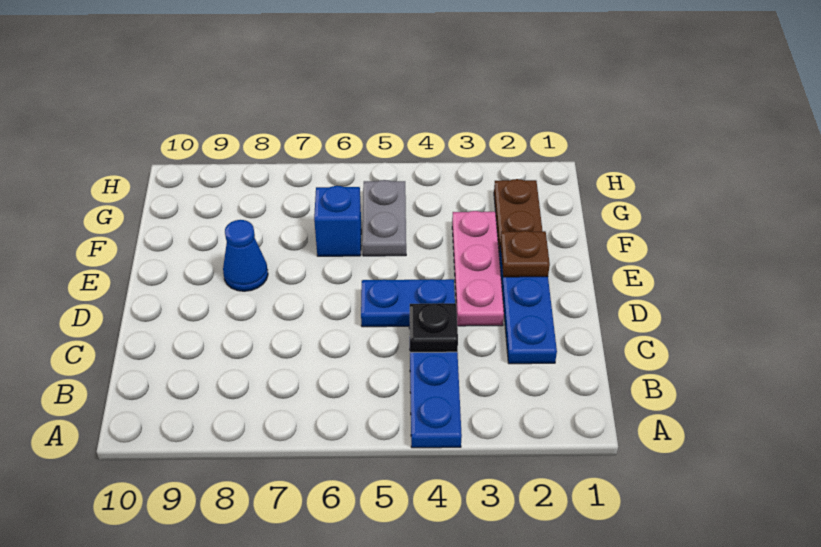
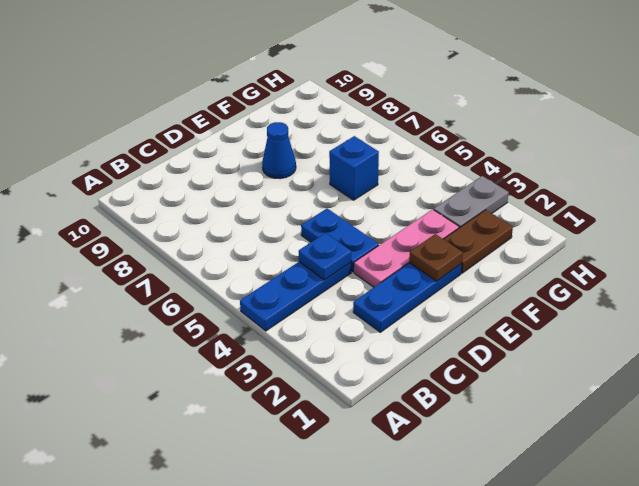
black plate C4 level 2 -> blue plate C4 level 2
grey plate F5:G5 level 1 -> grey plate G3:H3 level 1

